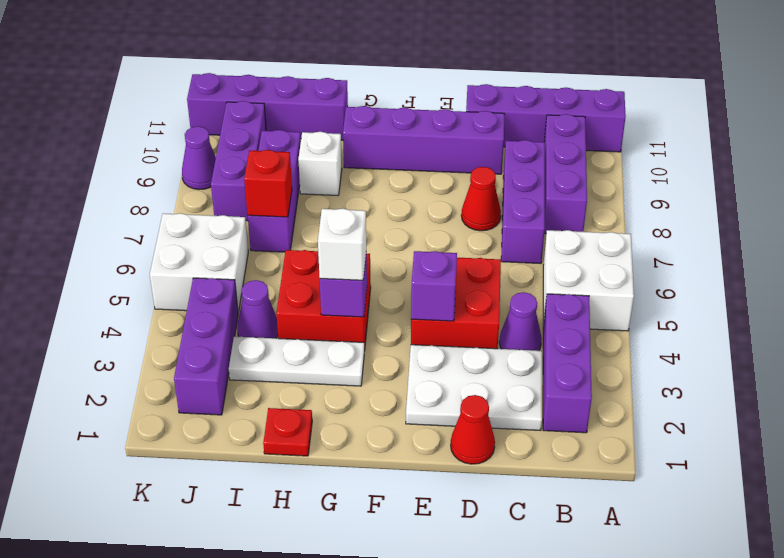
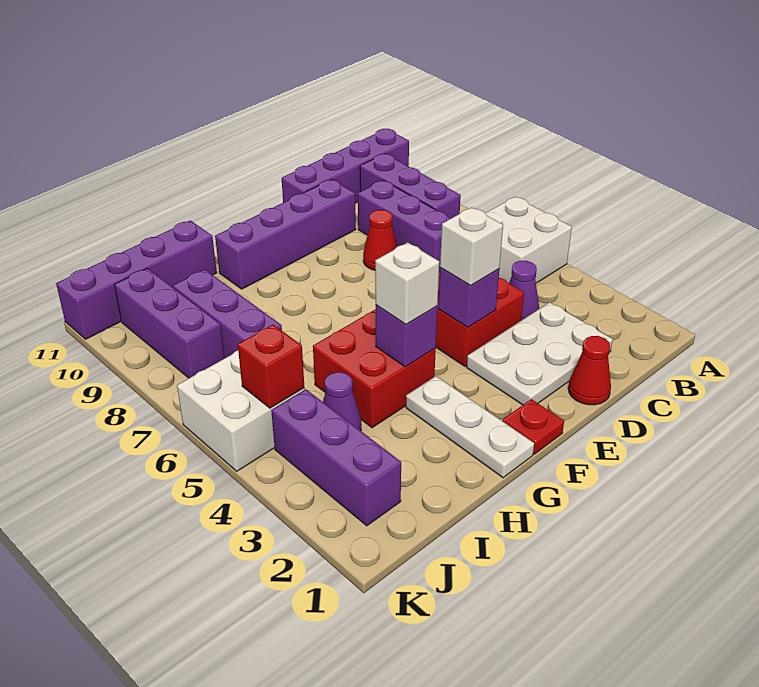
purple brick B2:B4 level 1 -> none
white plate G3:I3 level 1 -> white plate G1:G3 level 1
red plate H1 level 1 -> red plate F1 level 1
white brick H9 level 1 -> white brick E4 level 3
red brick I7 level 2 -> red brick J5 level 2
purple cone K9 level 1 -> none

